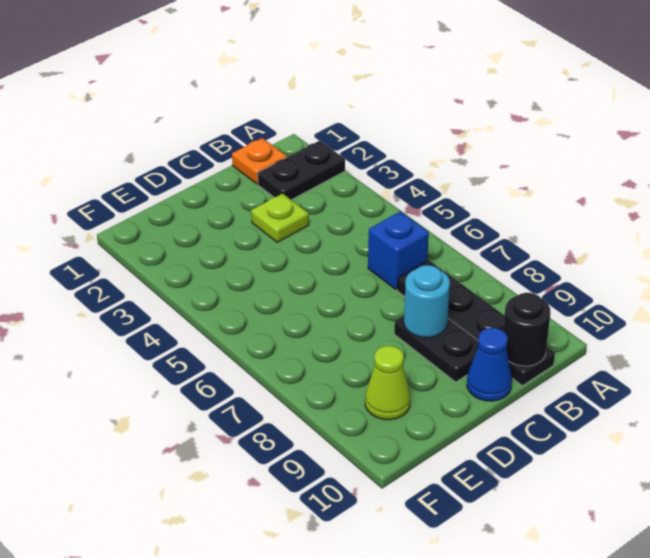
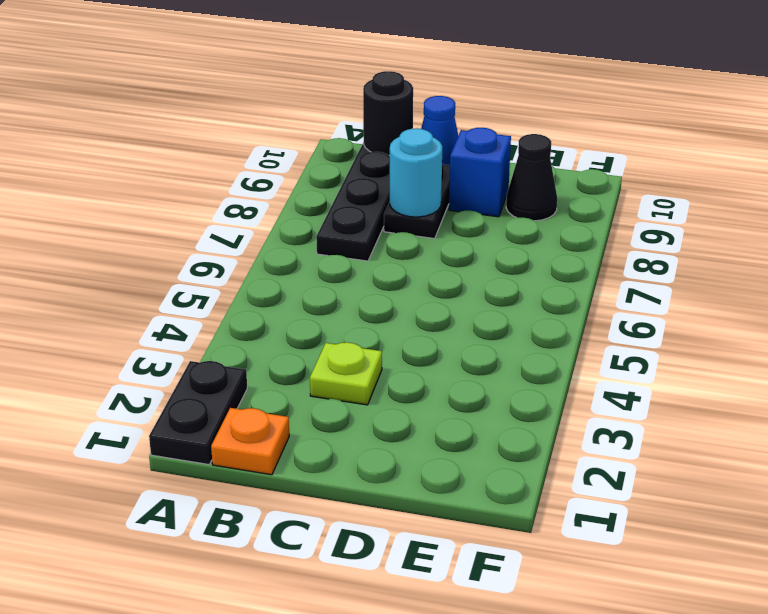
black plate A2:B2 level 1 -> black plate A1:A2 level 1
blue brick B6 level 1 -> blue brick D9 level 1
lime cone E9 level 1 -> black cone E9 level 1

